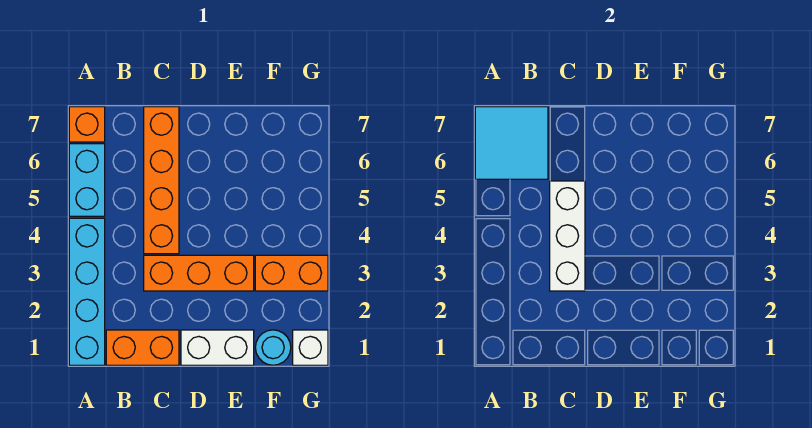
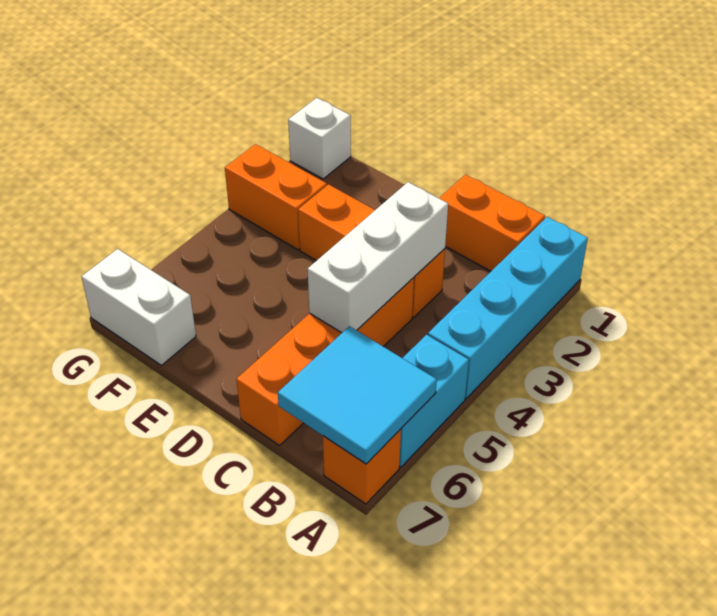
white brick D1:E1 level 1 -> white brick F7:G7 level 1
cyan round brick F1 level 1 -> none

